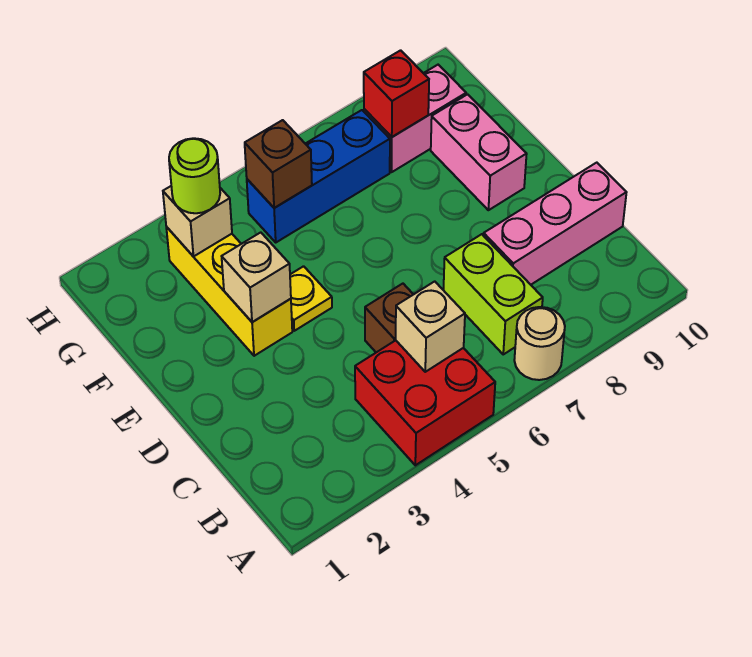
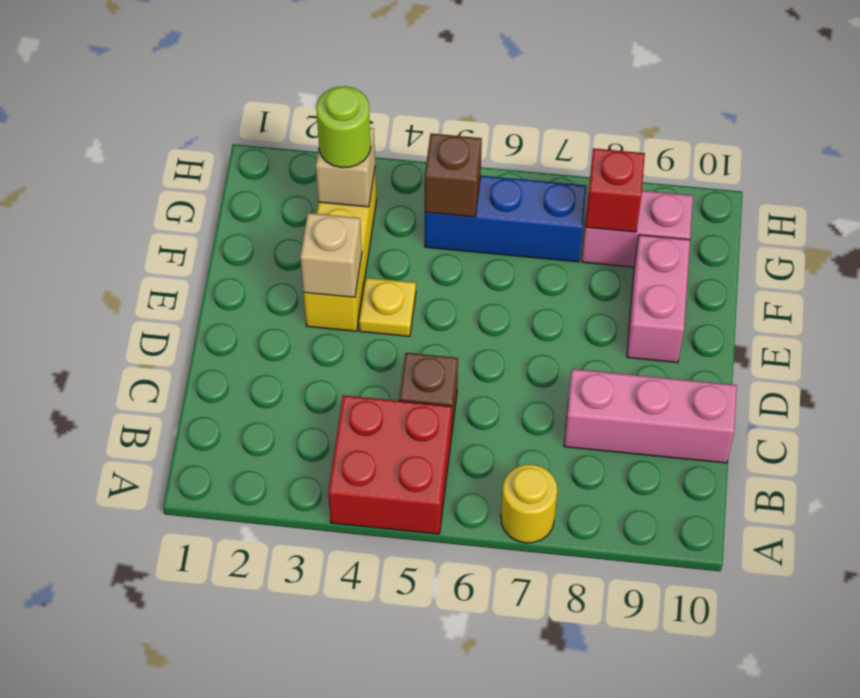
tan round brick A7 level 1 -> yellow round brick A7 level 1
tan brick B5 level 2 -> none
lime brick B7:C7 level 1 -> none

